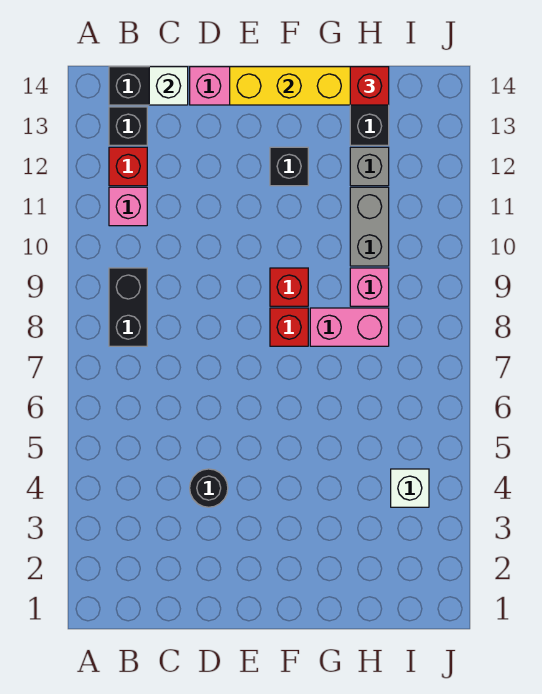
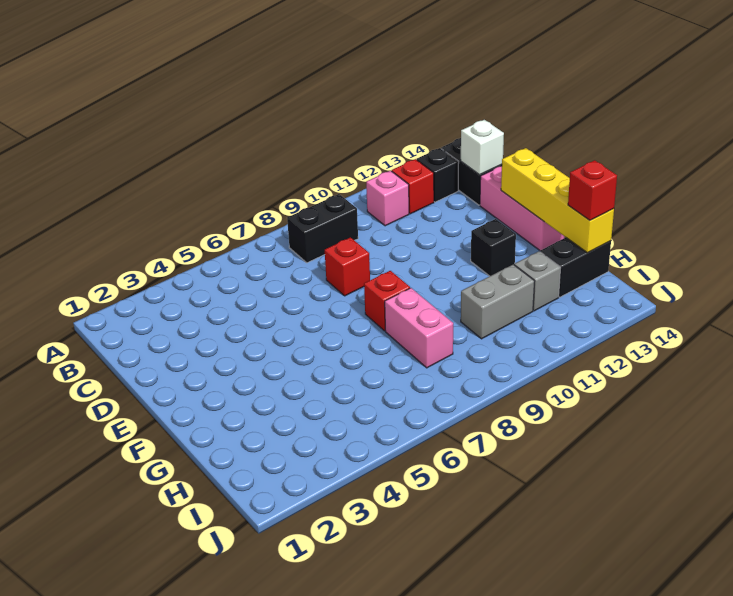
black round brick D4 level 1 -> none
red brick F9 level 1 -> red brick D8 level 1
pink brick H9 level 1 -> none
white brick I4 level 1 -> none

